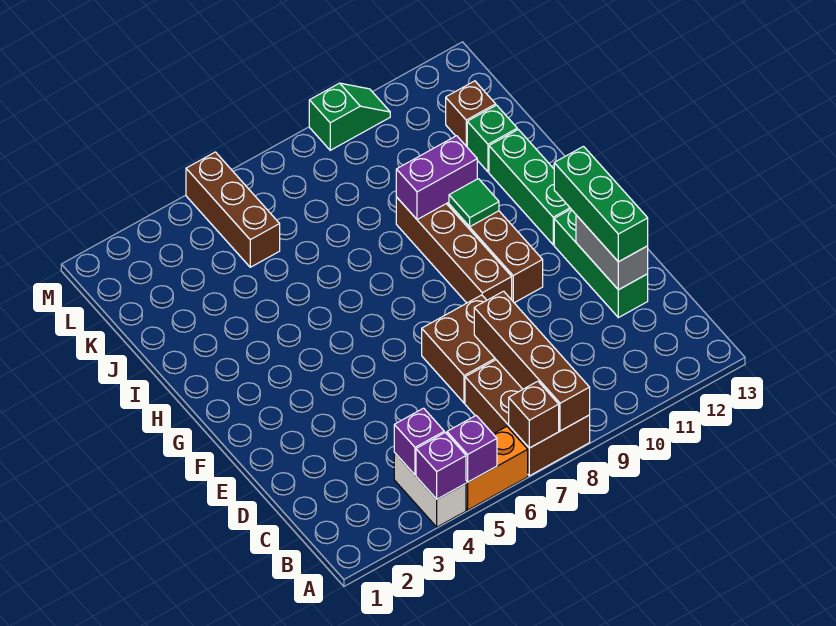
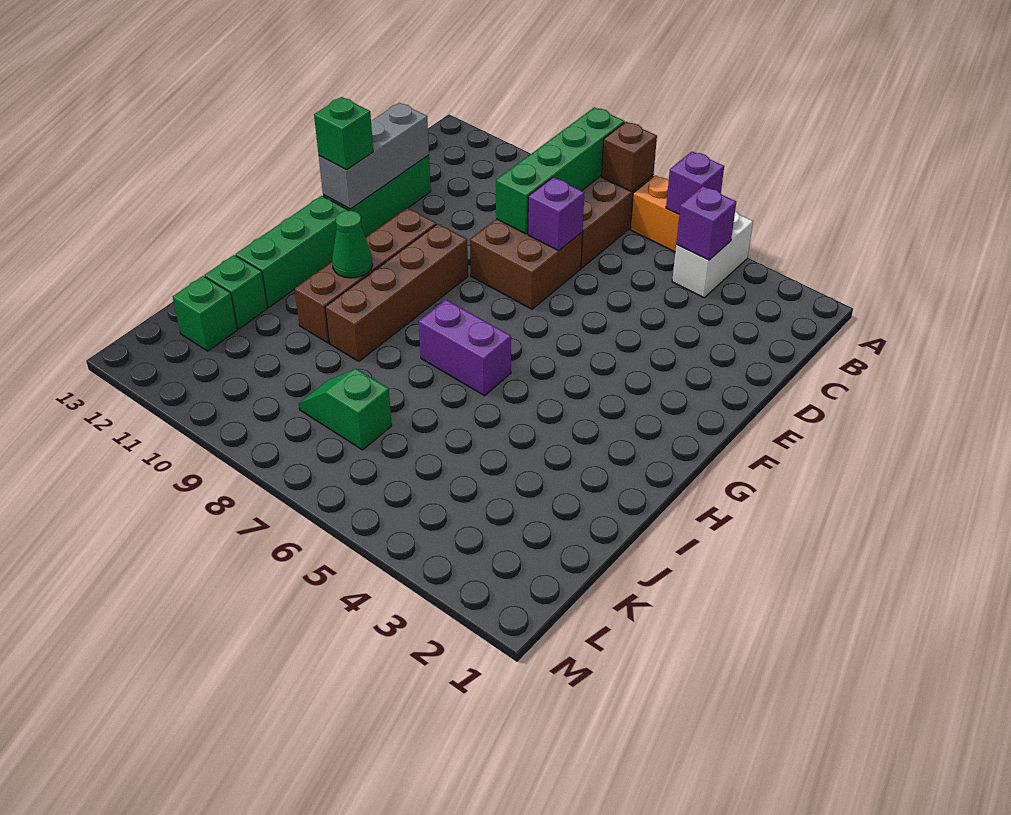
purple brick A4 level 2 -> purple brick D7 level 2
brown brick A8:D8 level 2 -> green brick A8:D8 level 2
grey brick D12:E12 level 2 -> grey brick D12:F12 level 2
green brick D12:F12 level 3 -> green brick F12 level 3
green tile H10 level 2 -> green cone H10 level 2
purple brick I9:I10 level 2 -> purple brick H6:H7 level 1
brown brick K5:M5 level 1 -> none
brown brick K12 level 1 -> green brick K12 level 1
green slope M9:M10 level 1 top 9 -> green slope K7:K8 level 1 top 7

